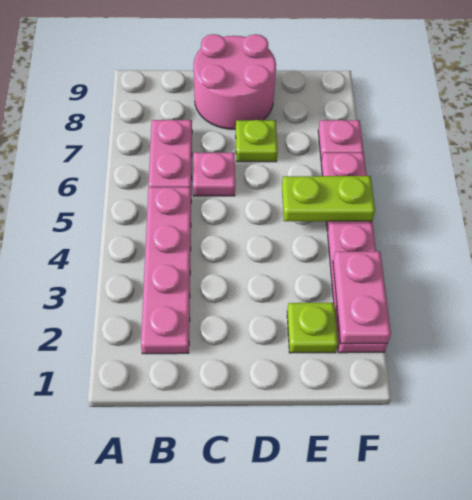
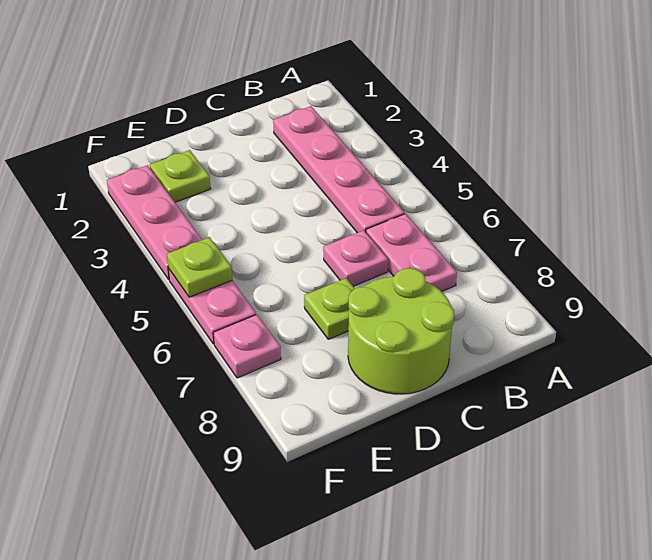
pink round brick C8:D9 level 1 -> lime round brick C8:D9 level 1
lime plate E5:F5 level 2 -> lime plate F5 level 2
pink plate F2:F3 level 2 -> none

